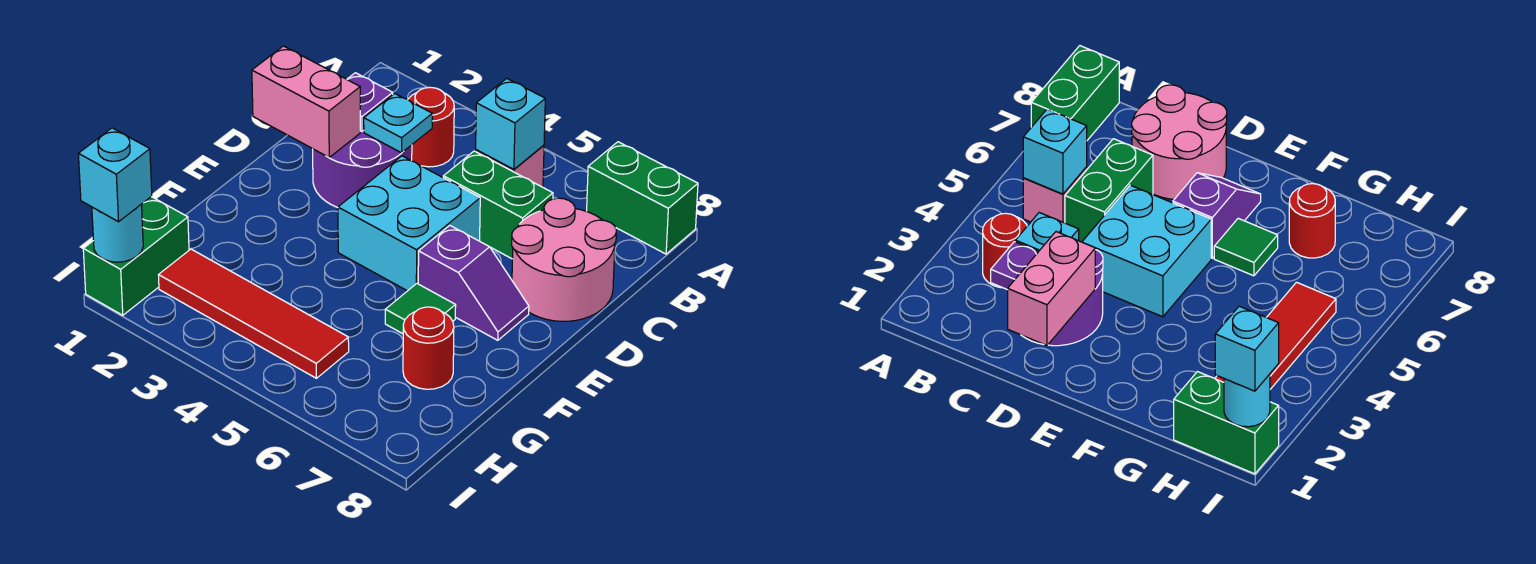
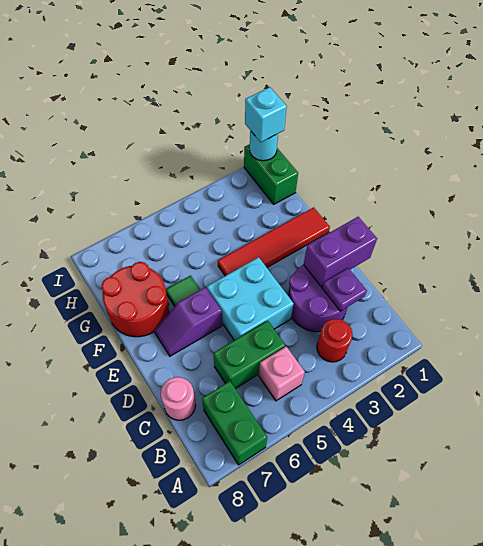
green brick A7:A8 level 1 -> green brick A7:B7 level 1
cyan brick B5 level 2 -> none
cyan plate C3 level 2 -> none
pink round brick C7:D8 level 1 -> pink round brick C8 level 1
pink brick D1:D2 level 2 -> purple brick D1:D2 level 2
red round brick G7 level 1 -> red round brick F7:G8 level 1
red tile H2:H5 level 1 -> red tile F1:F4 level 1

